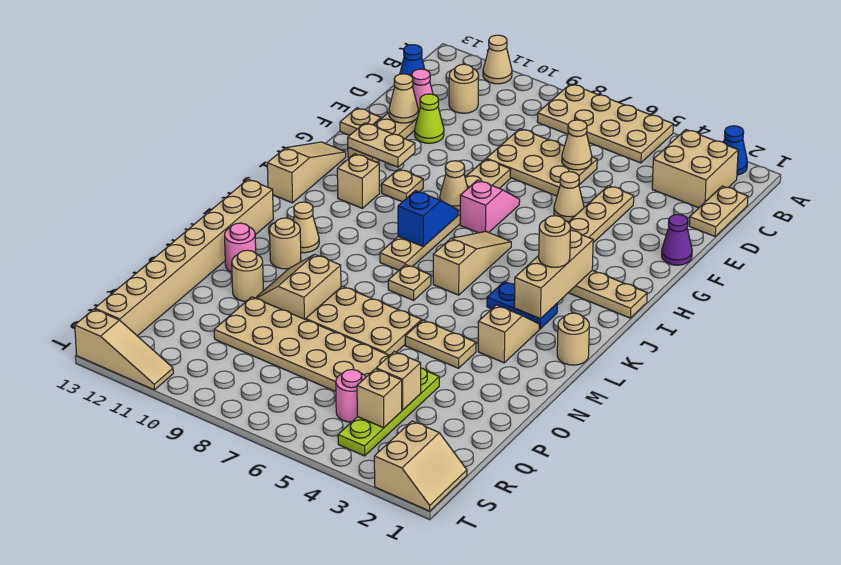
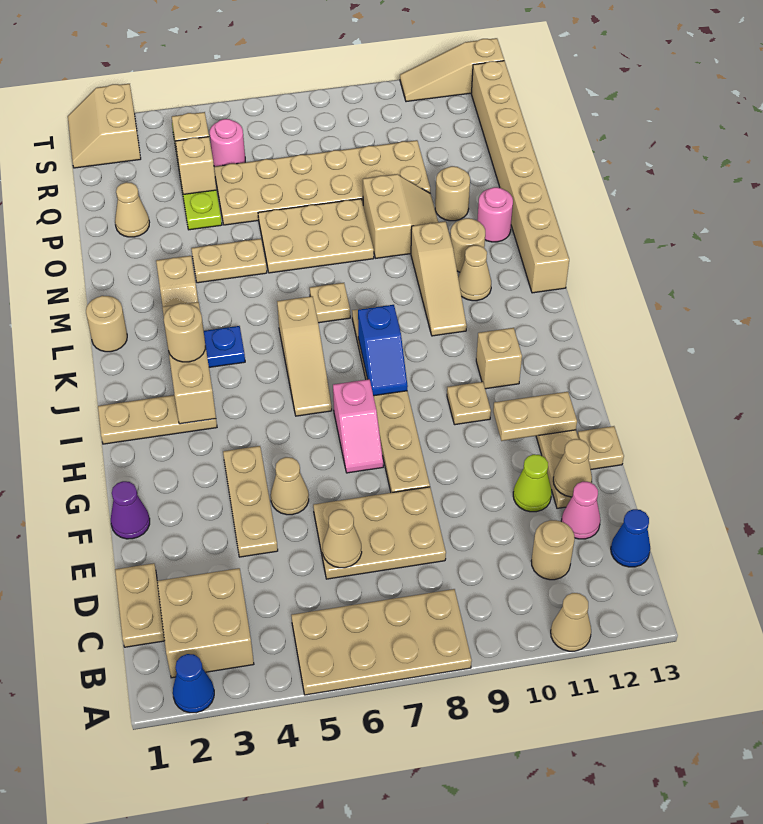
tan cone H8 level 2 -> tan cone P2 level 1
tan slope H13:J13 level 1 top J -> tan slope K10:M10 level 1 top M

